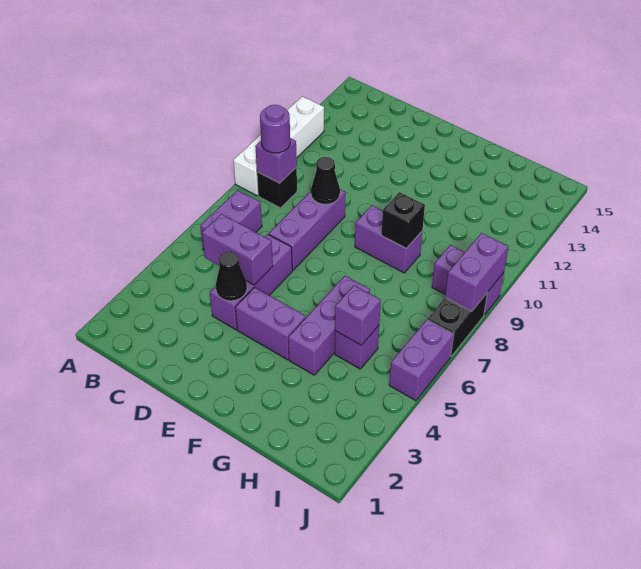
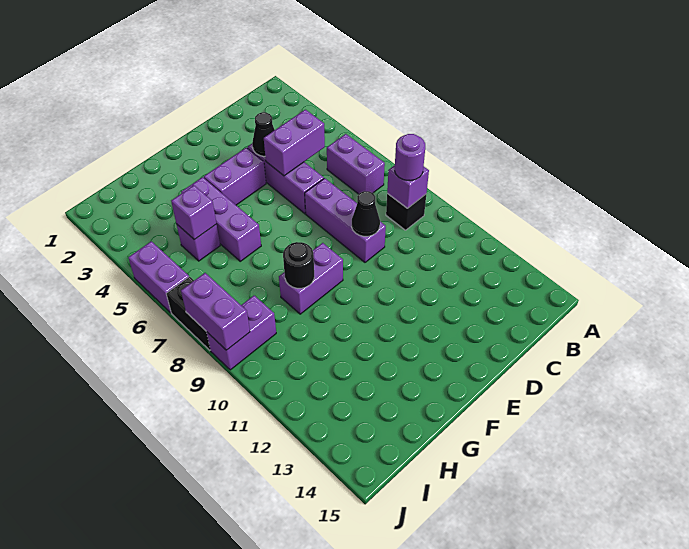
white brick A9:A12 level 1 -> none
black brick G9 level 2 -> black round brick G9 level 2

